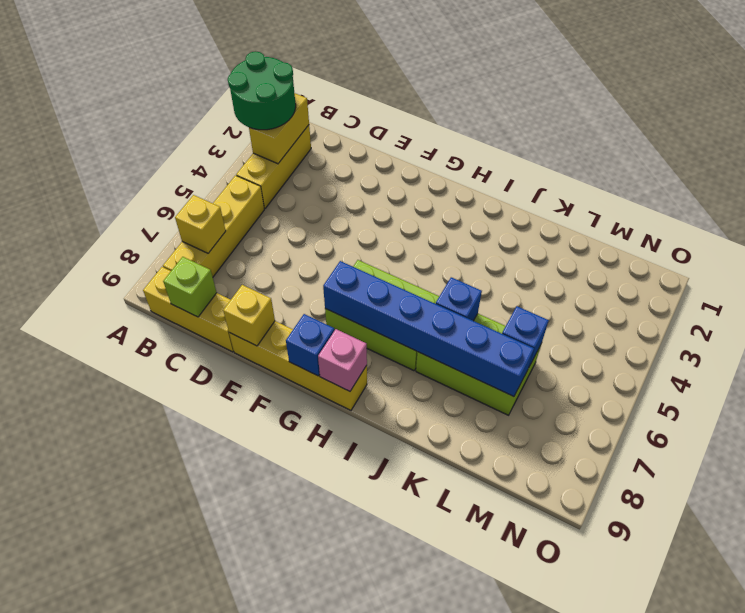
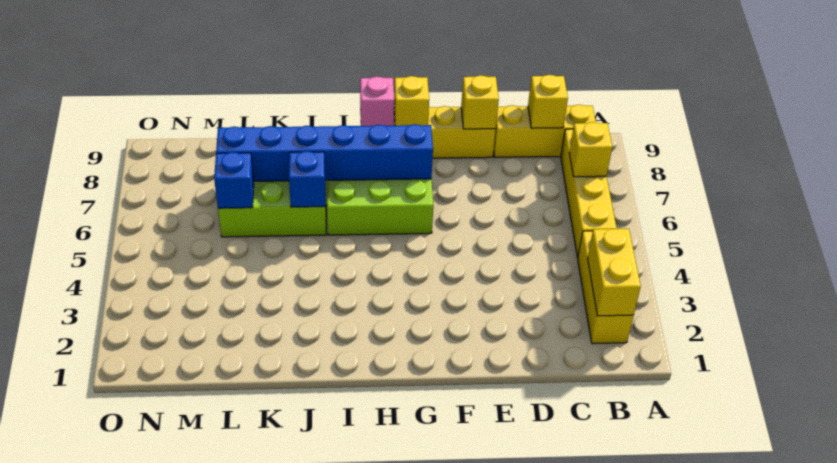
green round brick A2:B3 level 3 -> none
lime brick C9 level 2 -> yellow brick C9 level 2
blue brick G9 level 2 -> yellow brick G9 level 2

